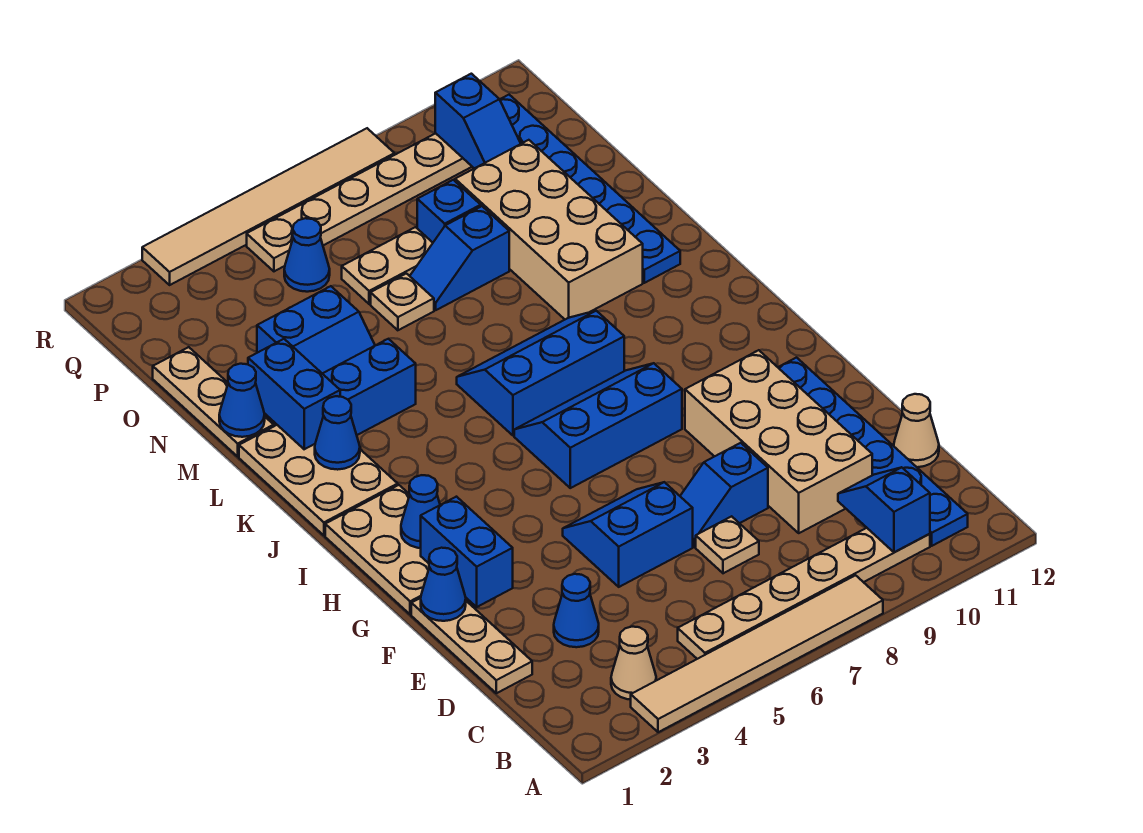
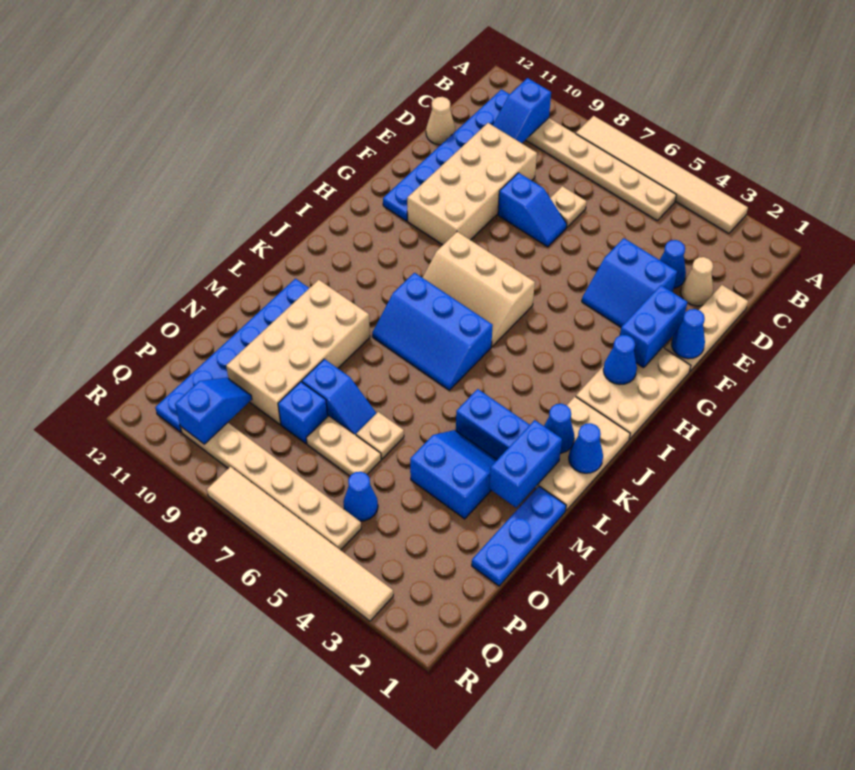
tan cone B3 level 1 -> tan cone D2 level 1
blue slope E5:F6 level 1 top E -> blue slope E3:F4 level 1 top E
blue slope H6:I8 level 1 top H -> tan slope H6:I8 level 1 top H
tan plate M1:O1 level 1 -> blue plate M1:O1 level 1
blue cone M1 level 2 -> blue cone K1 level 2

